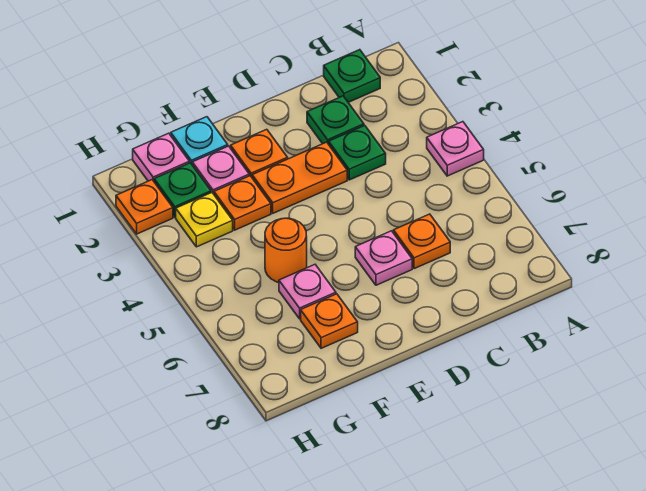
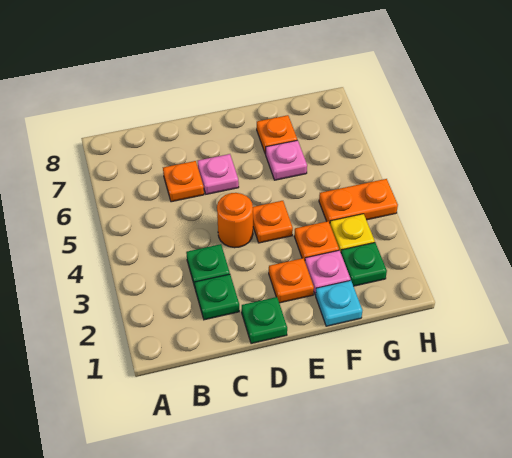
pink plate A4 level 1 -> none
green plate B1 level 1 -> green plate D1 level 1
orange plate D3:E3 level 1 -> orange plate G4:H4 level 1
orange round brick F5 level 1 -> orange round brick D4 level 1
pink plate G1 level 1 -> none
orange plate H2 level 1 -> orange plate E4 level 1

